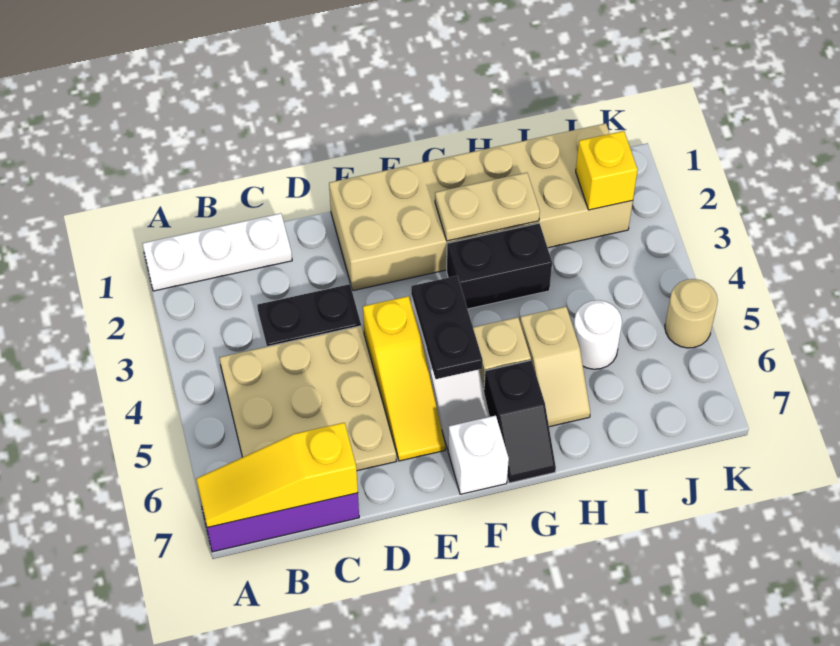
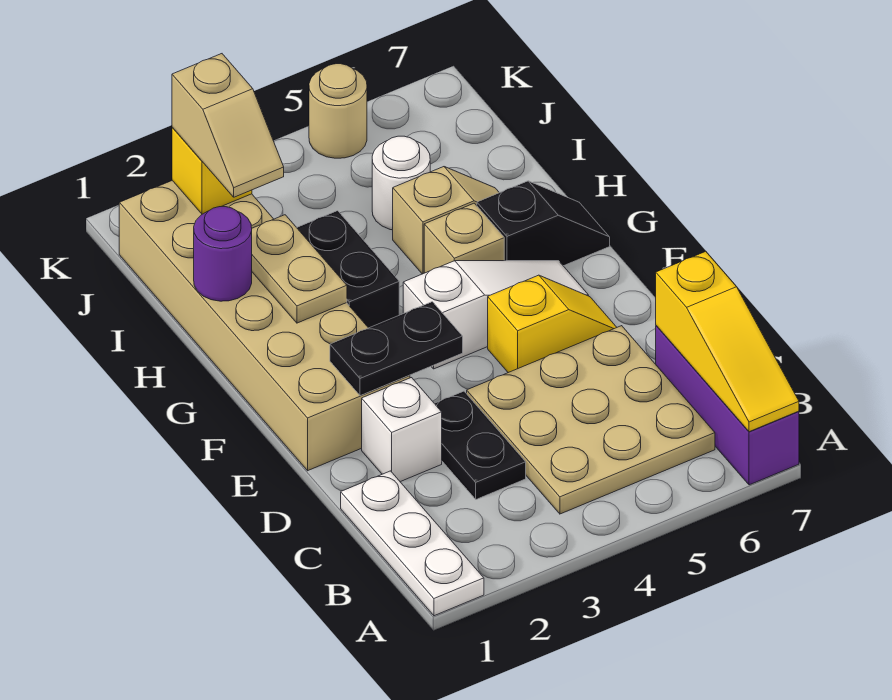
yellow slope E4:E6 level 1 top 4 -> yellow slope E5:E6 level 1 top 5
black plate F4:F5 level 2 -> black plate E2:E3 level 2
white brick F7 level 1 -> white brick D2 level 1
none -> purple round brick H1 level 2
none -> tan slope I2:J2 level 3 top J

